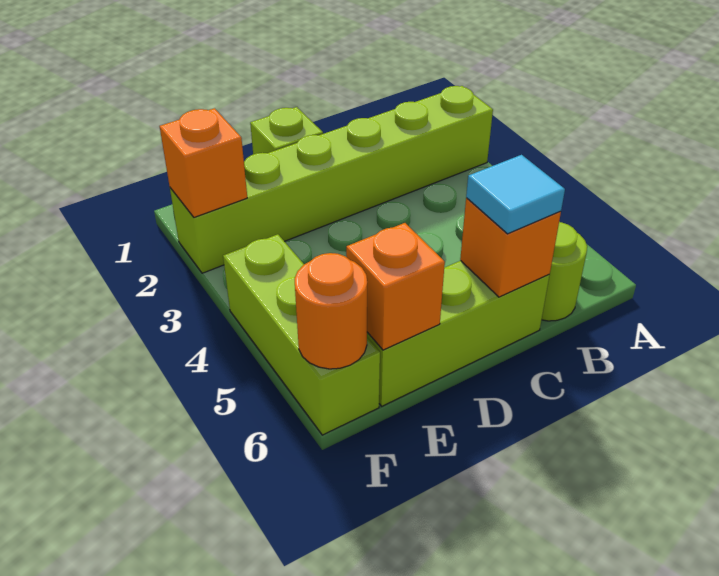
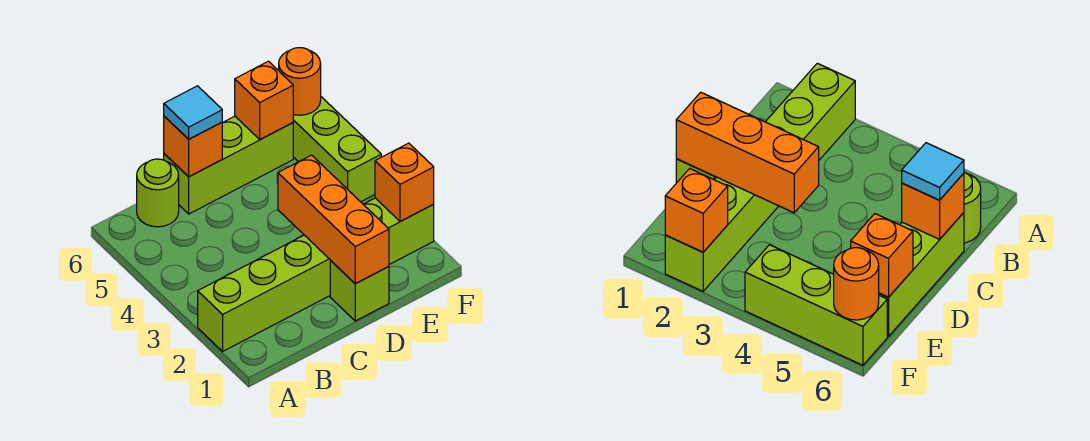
none -> orange brick D1:D3 level 2

